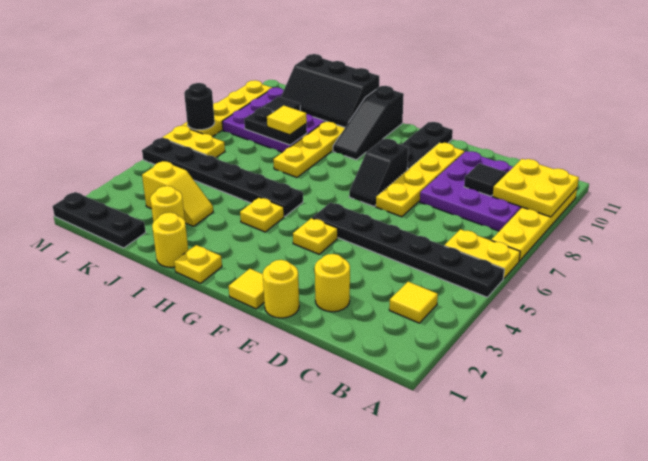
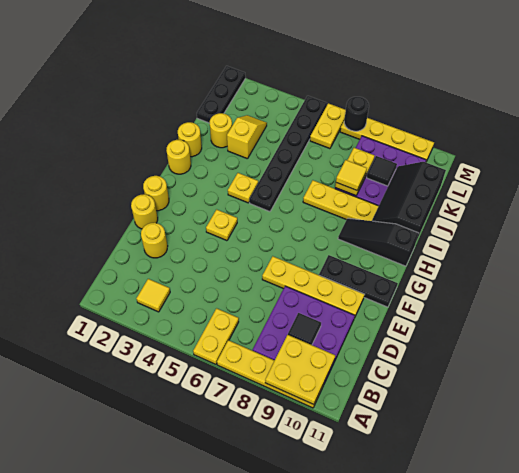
black plate A5:F5 level 1 -> none
yellow tile F1 level 1 -> yellow round brick F1 level 1
black slope F7:F8 level 1 top 8 -> none
yellow plate H1 level 1 -> yellow round brick H1 level 1
yellow slope J3:K3 level 1 top K -> yellow slope J3:K3 level 1 top J
black plate J8:K8 level 2 -> yellow plate J8:K8 level 2

